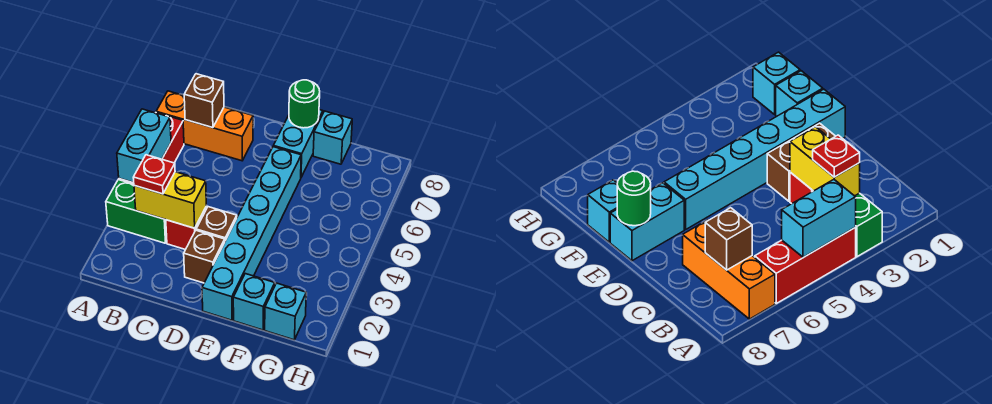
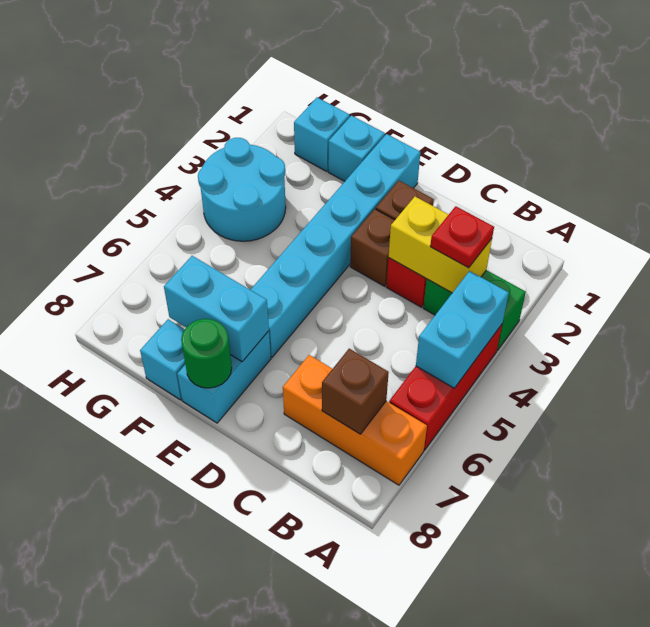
none -> cyan brick E7:F7 level 2
none -> cyan round brick G3:H4 level 1

